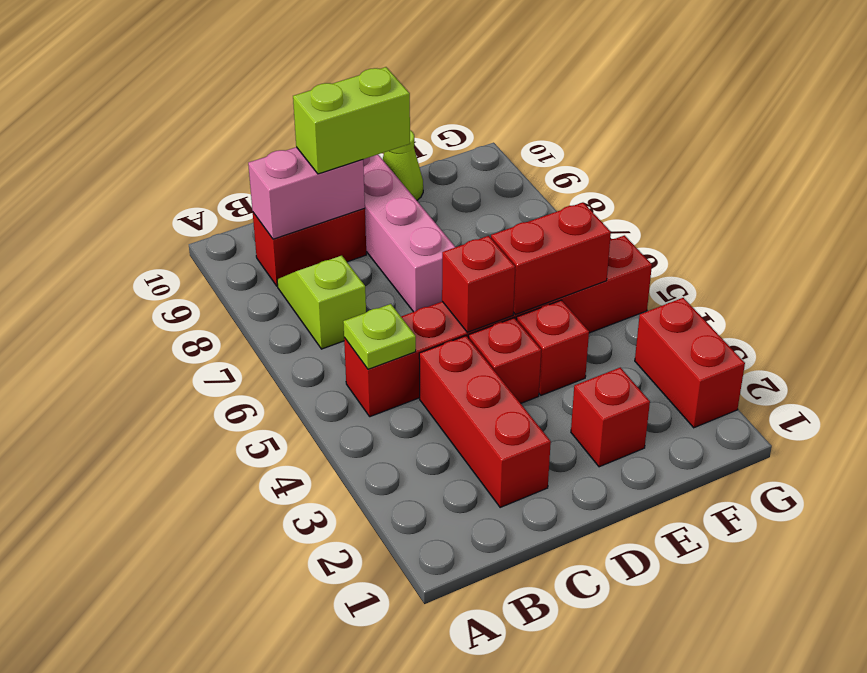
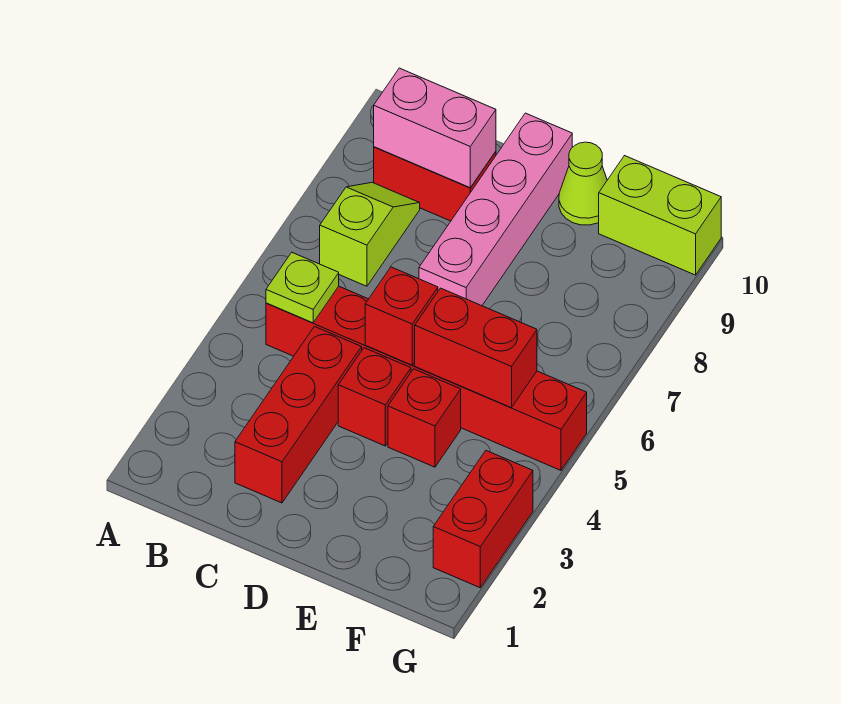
lime brick C9:D9 level 3 -> lime brick F10:G10 level 1
red brick E2 level 1 -> none

